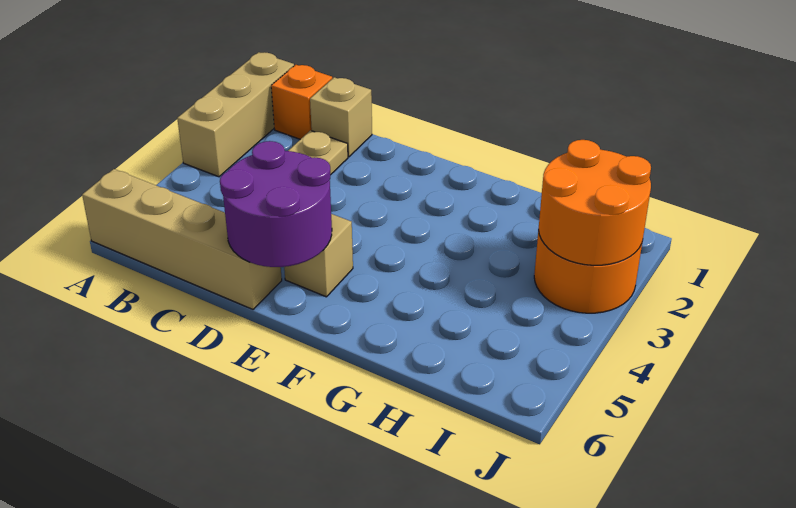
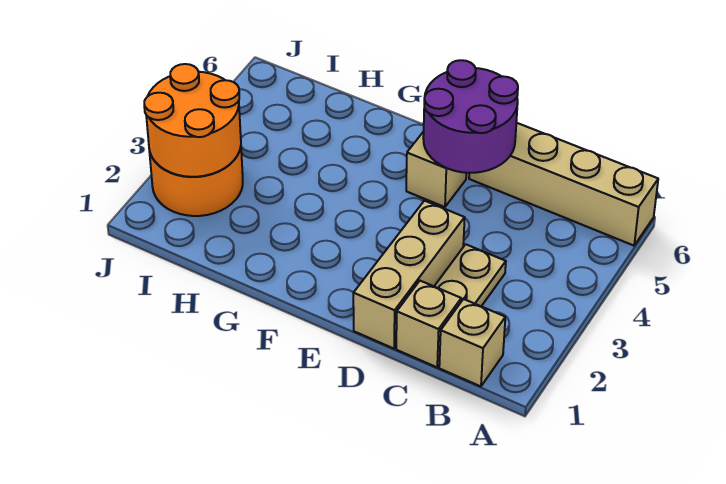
tan brick A1:A3 level 1 -> tan brick D1:D3 level 1
orange brick B1 level 1 -> tan brick B1 level 1

